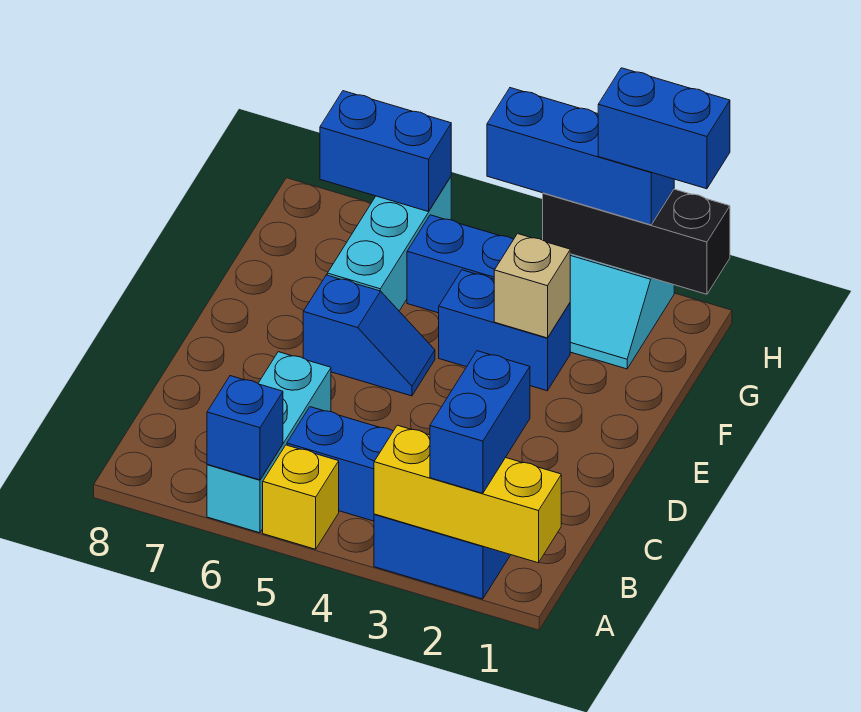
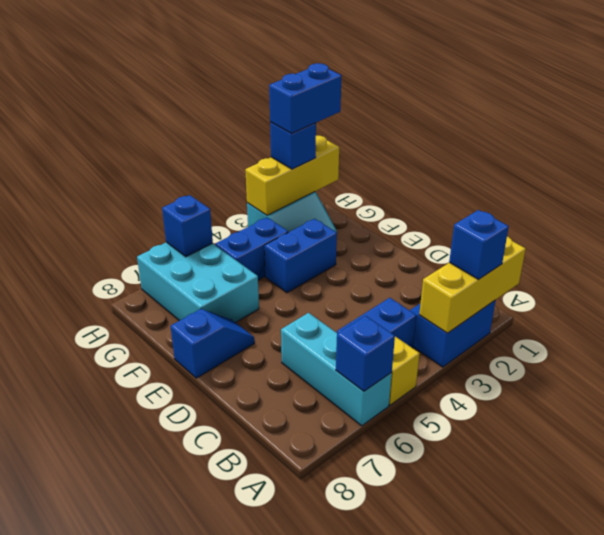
blue brick A2:B2 level 3 -> blue brick A2 level 3
blue slope E5:E6 level 1 top 6 -> blue slope E7:E8 level 1 top 8
tan brick F3 level 2 -> none
cyan brick F6:H6 level 1 -> cyan brick F6:H7 level 1
black brick H1:H3 level 2 -> yellow brick H1:H3 level 2
blue brick H2:H4 level 3 -> blue brick H2 level 3
blue brick H6:H7 level 2 -> blue brick H6 level 2

